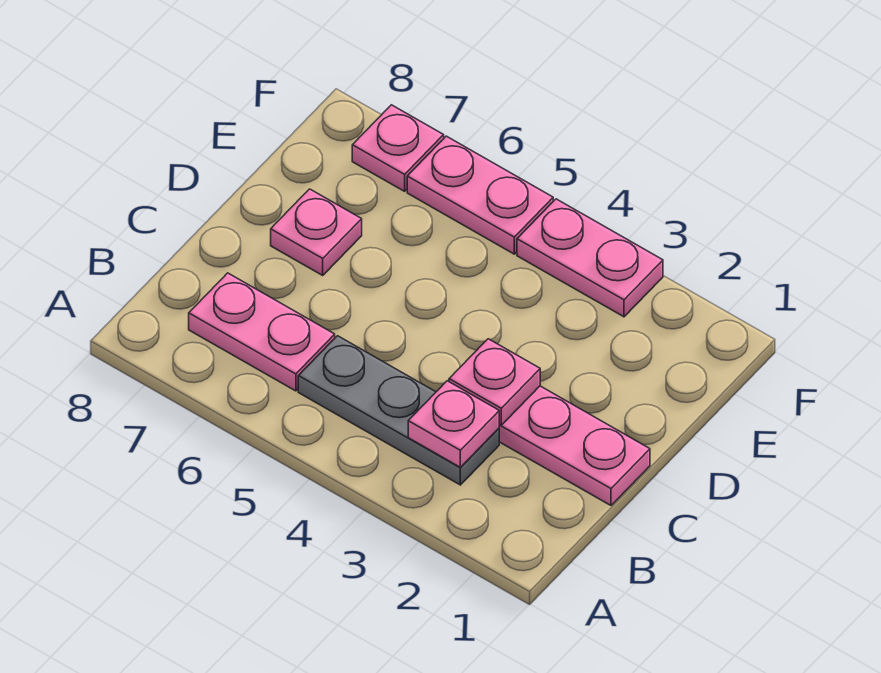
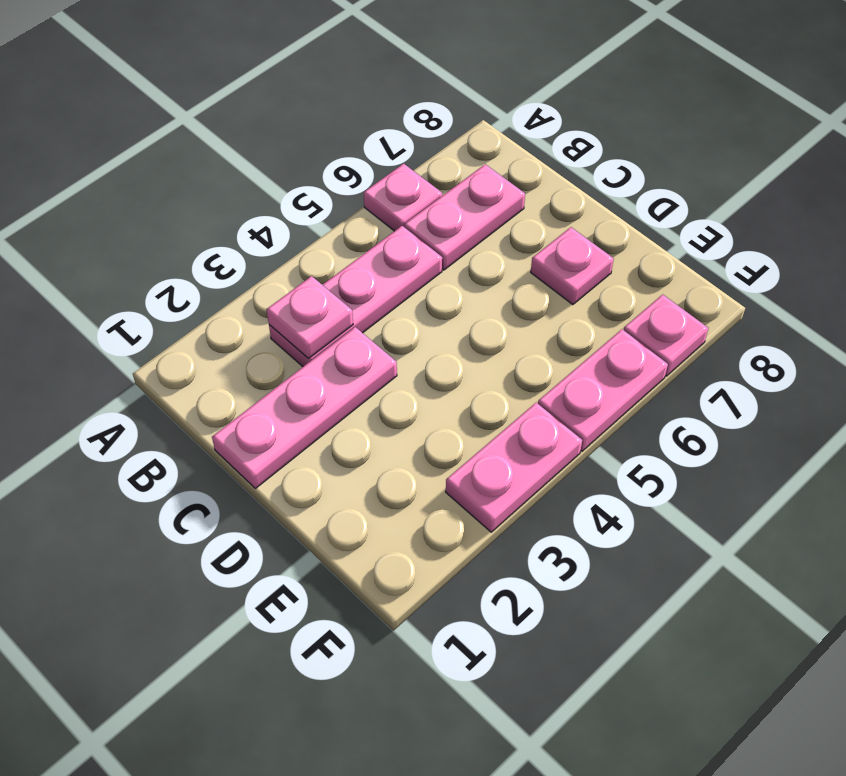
grey plate B3:B5 level 1 -> pink plate B3:B5 level 1
pink plate C3 level 2 -> pink plate A6 level 1

